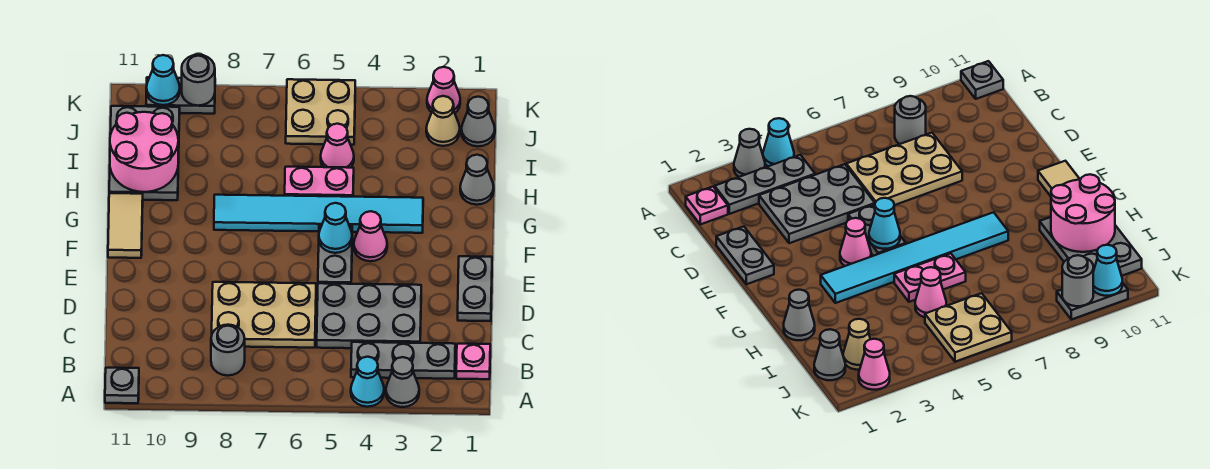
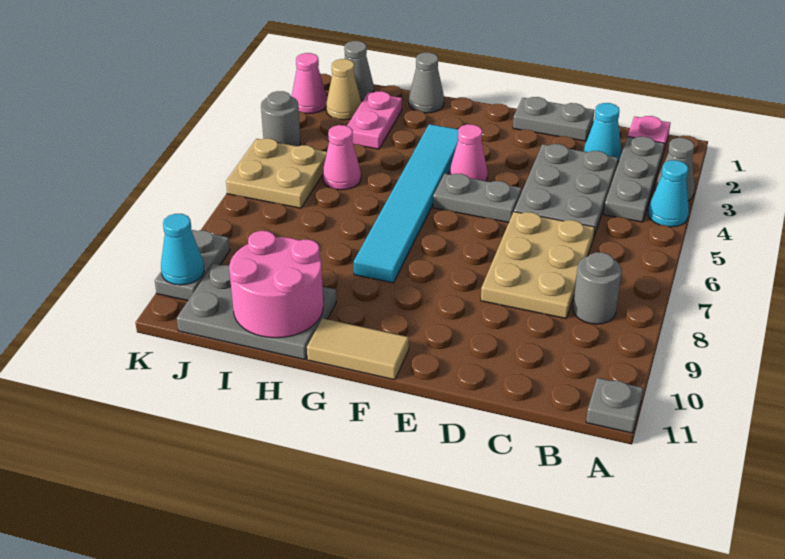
cyan cone F5 level 2 -> cyan cone C2 level 1
pink plate H5:H6 level 1 -> pink plate I2:I3 level 1
grey round brick K9 level 2 -> grey round brick K4 level 1

